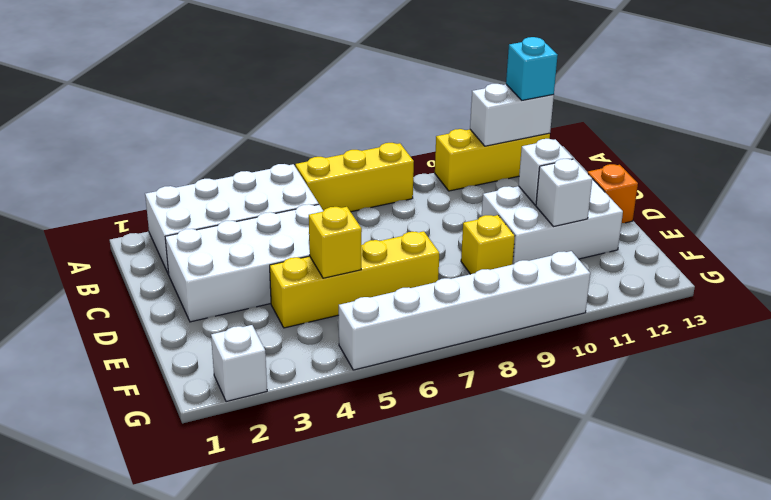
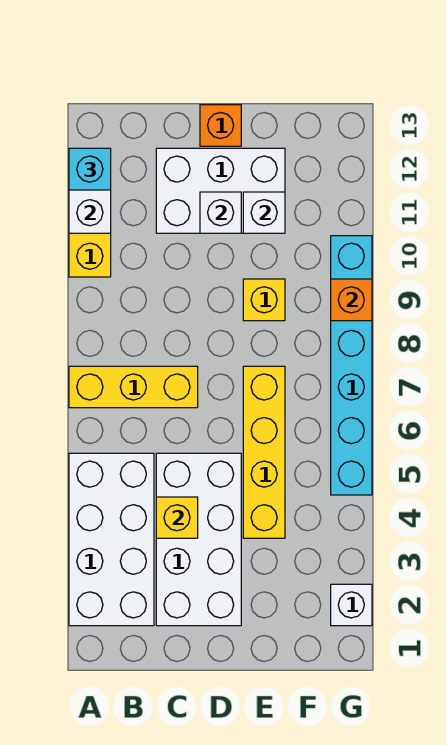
yellow brick A6:A8 level 1 -> yellow brick A7:C7 level 1
white brick D10:E12 level 1 -> white brick C11:E12 level 1
yellow brick E5 level 2 -> yellow brick C4 level 2
white brick G5:G10 level 1 -> cyan brick G5:G10 level 1
none -> orange brick G9 level 2

